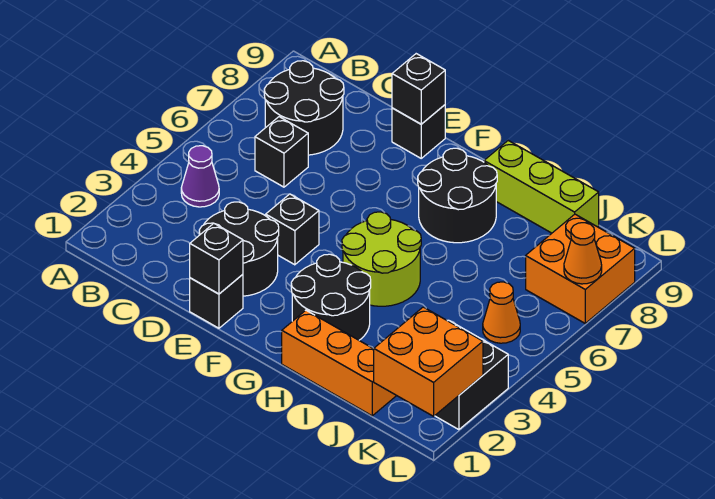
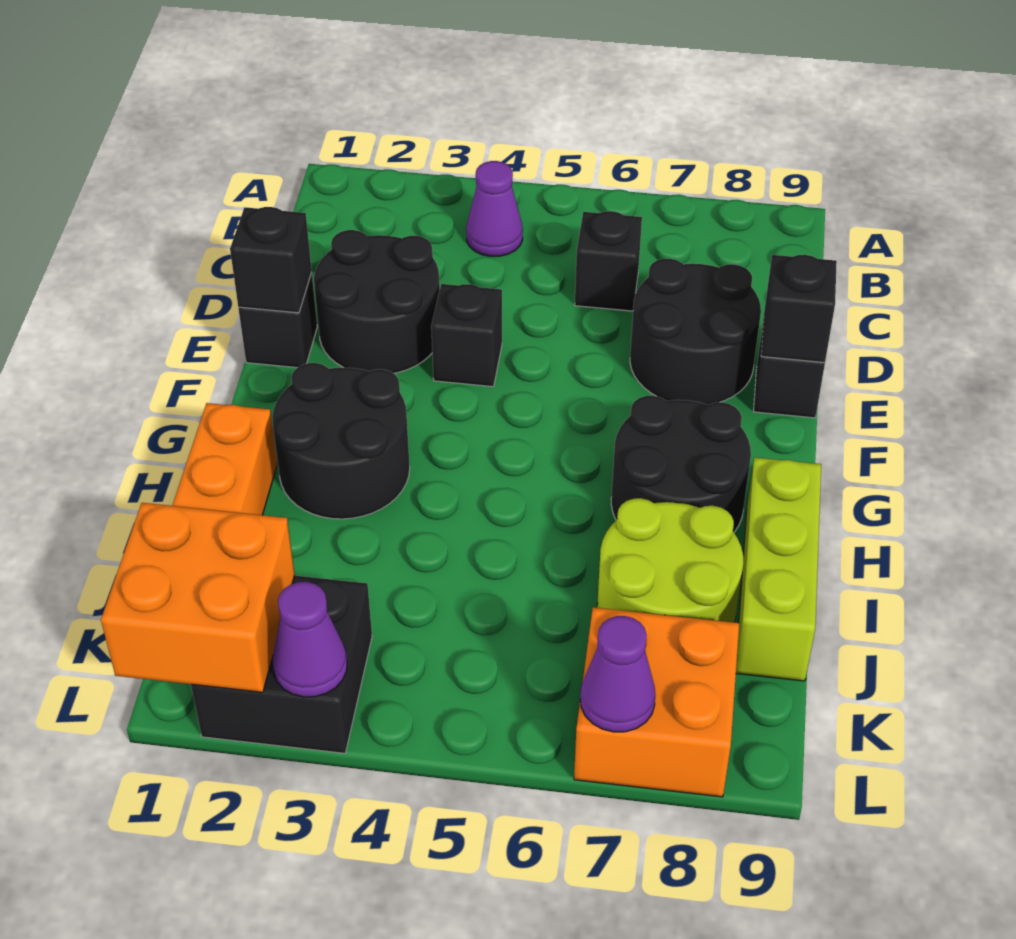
black round brick B7:C8 level 1 -> black round brick D7:E8 level 1
lime round brick G4:H5 level 1 -> lime round brick I7:J8 level 1
orange cone K5 level 1 -> none
none -> purple cone L3 level 2
orange cone L7 level 2 -> purple cone L7 level 2

